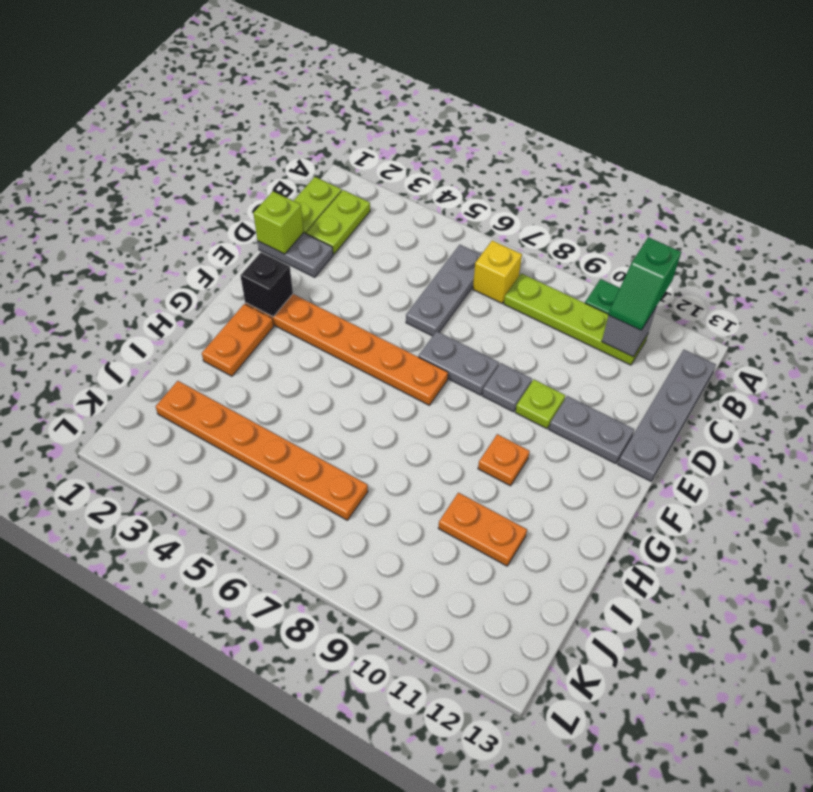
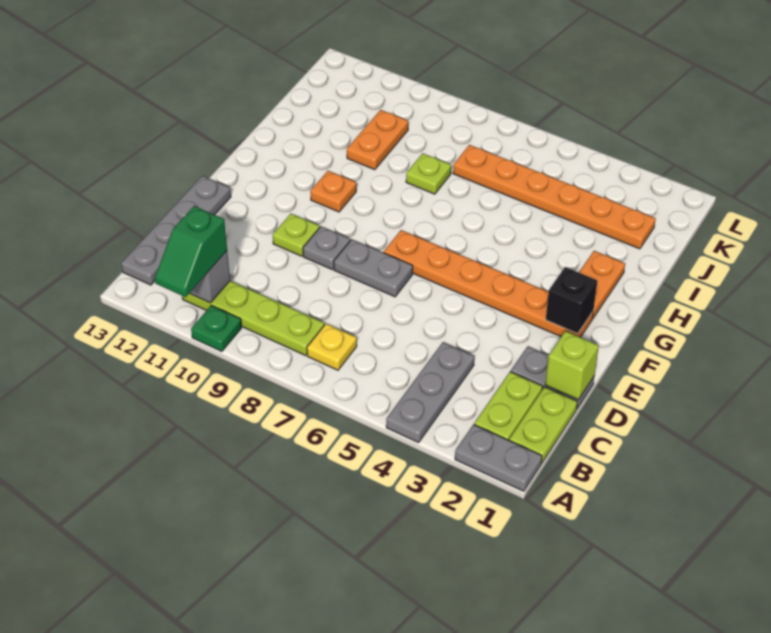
green slope A11:B11 level 3 top A -> green slope A11:B11 level 3 top B
grey plate B6:D6 level 1 -> grey plate A4:C4 level 1
yellow brick B7 level 1 -> yellow plate B7 level 1
grey plate E11:E12 level 1 -> grey plate A1:A2 level 1
none -> lime plate I8 level 1
orange plate I10:I11 level 1 -> orange plate I10:J10 level 1

